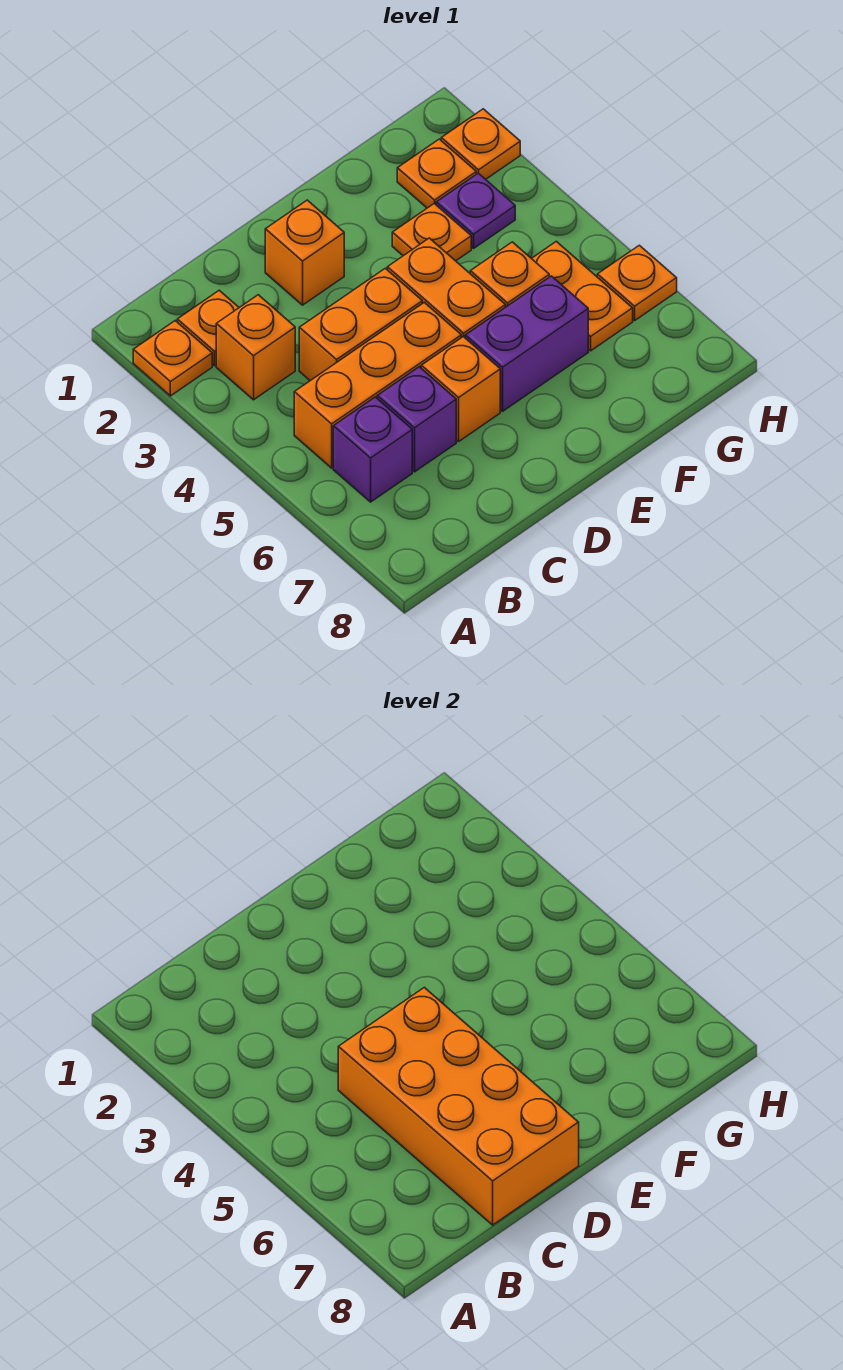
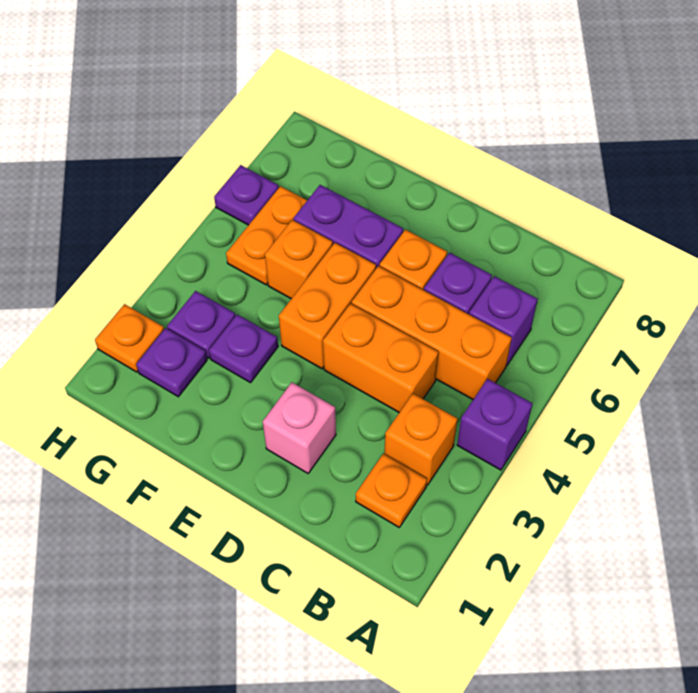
orange plate A2 level 1 -> none
none -> purple brick A4 level 1
orange brick C5:D8 level 2 -> none
orange brick D2 level 1 -> pink brick D2 level 1
orange plate F3 level 1 -> purple plate F3 level 1
orange plate G2 level 1 -> purple plate G2 level 1
orange plate H6 level 1 -> purple plate H6 level 1

